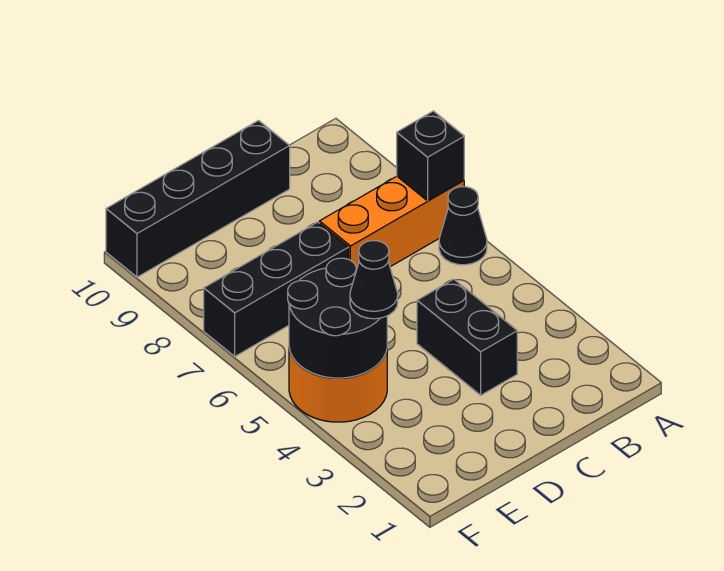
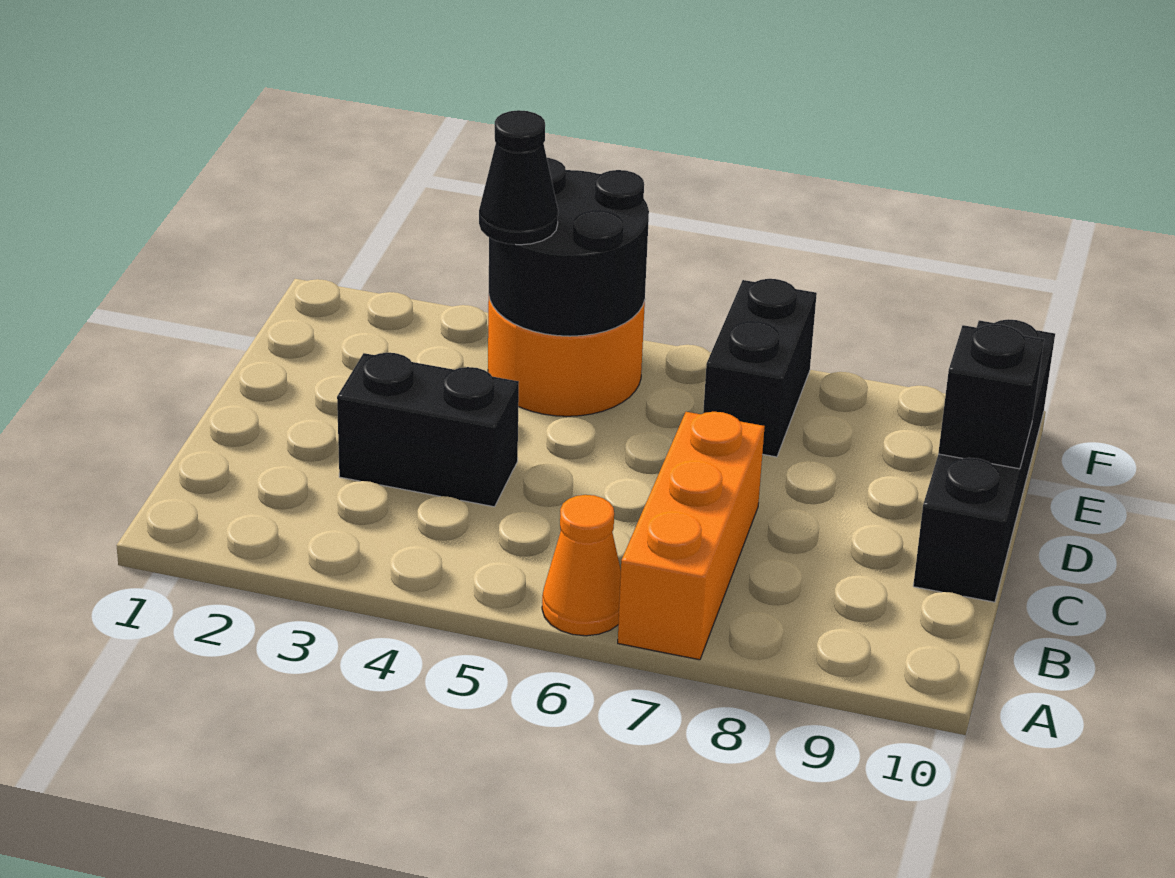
black cone A6 level 1 -> orange cone A6 level 1
black brick A7 level 2 -> black brick D10 level 2
black brick D7:F7 level 1 -> black brick E7:F7 level 1

